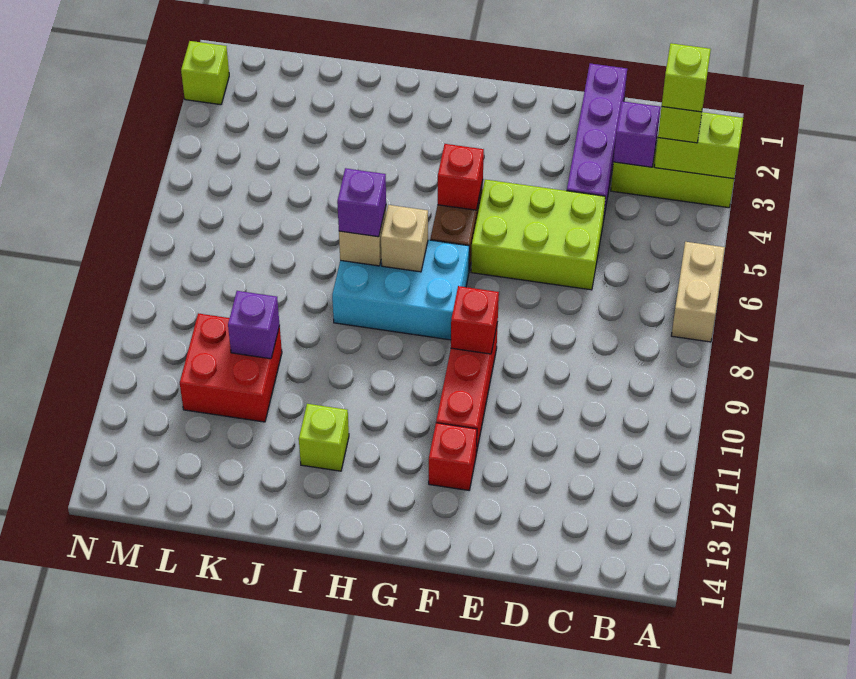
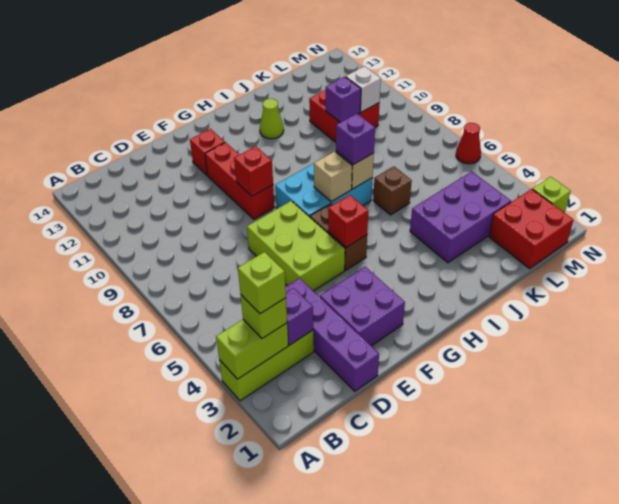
tan brick A6:A7 level 1 -> none
lime brick D5:F6 level 1 -> lime brick E5:F7 level 1
none -> purple brick E2:F3 level 1
lime brick I12 level 1 -> lime cone I12 level 1
none -> purple brick J3:L4 level 1
none -> brown brick J6 level 1
none -> red brick L1:M2 level 1
none -> white brick L10 level 2
none -> red cone N6 level 1

